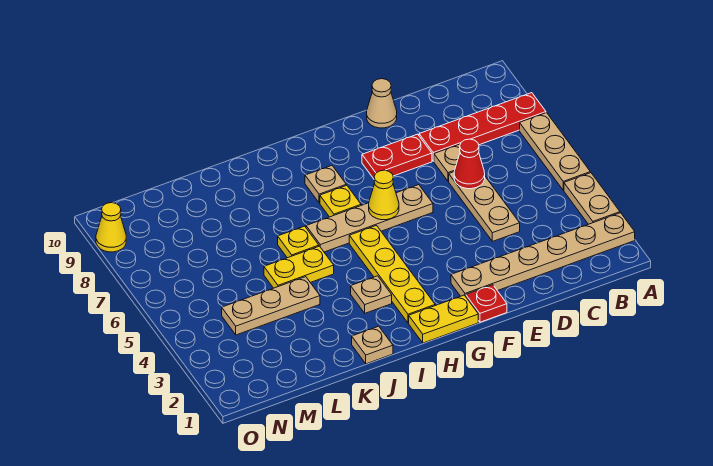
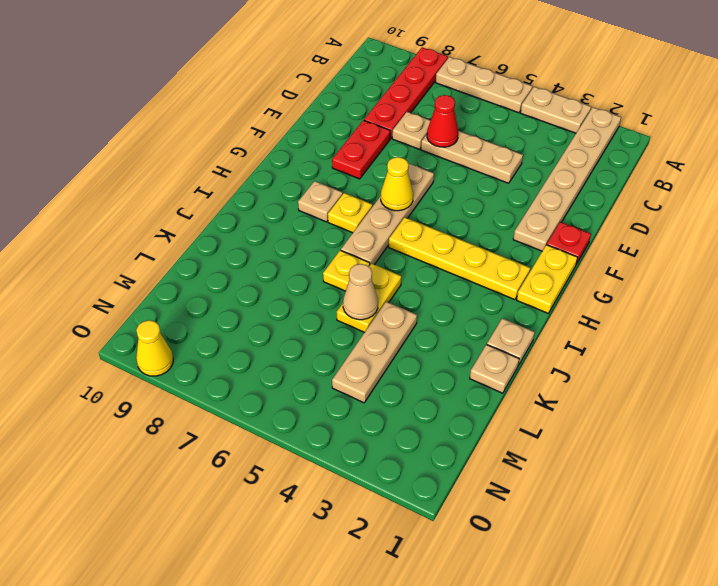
tan cone E10 level 1 -> tan cone K5 level 2
tan plate I3 level 1 -> tan plate K1 level 1

